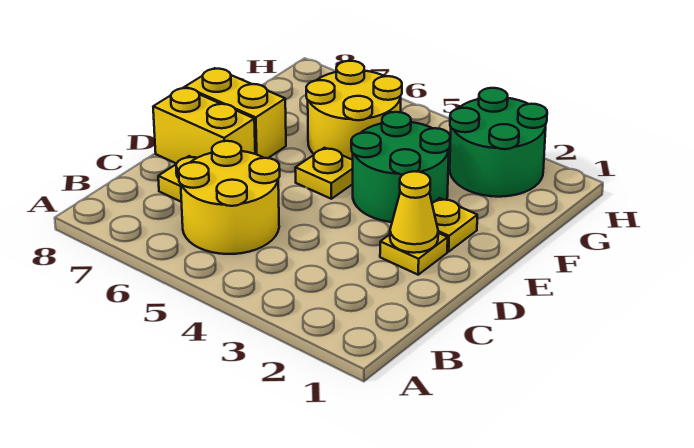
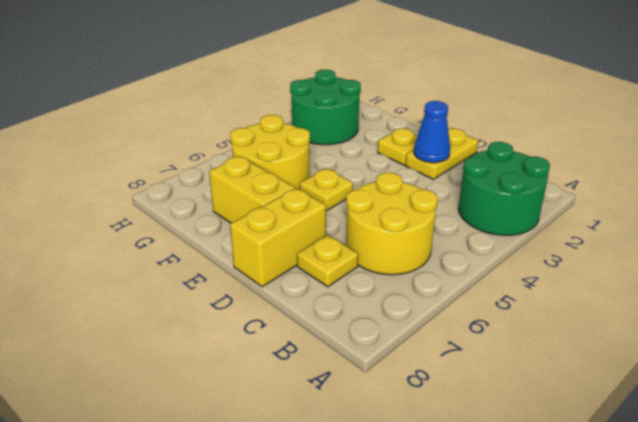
yellow plate D2 level 1 -> yellow plate D1:D2 level 1
yellow cone D2 level 2 -> blue cone D2 level 2
green round brick E3:F4 level 1 -> green round brick A2:B3 level 1
yellow brick E7:E8 level 1 -> yellow brick E7:F7 level 1

